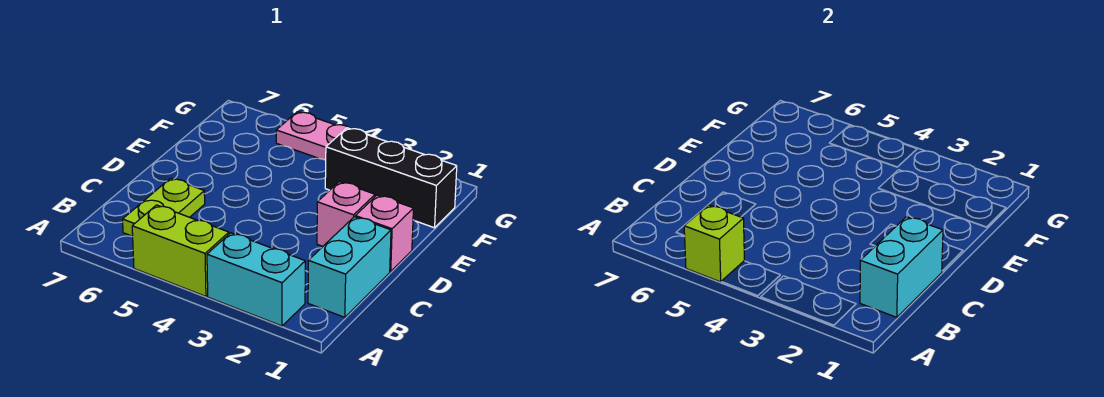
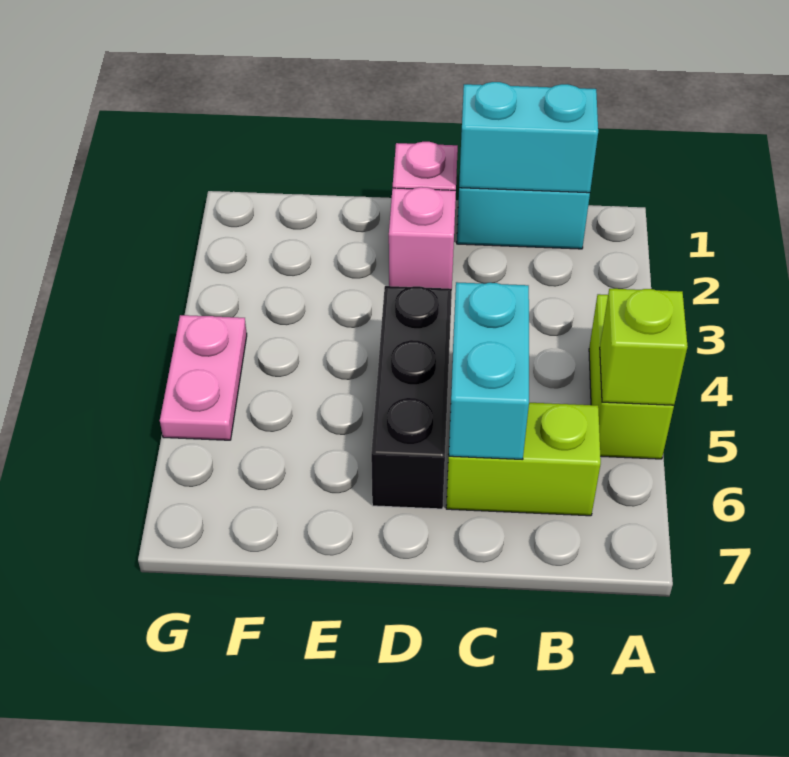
cyan brick A2:A3 level 1 -> cyan brick C5:C6 level 2
lime plate B6:C6 level 1 -> lime brick B6:C6 level 1
black brick F1:F3 level 1 -> black brick D4:D6 level 1

